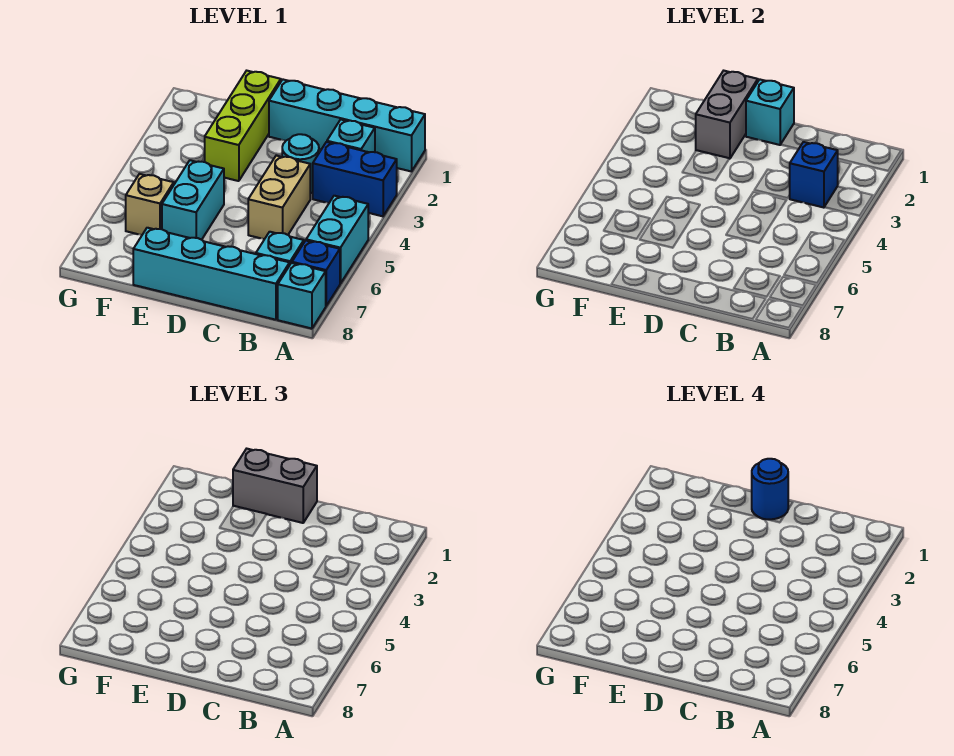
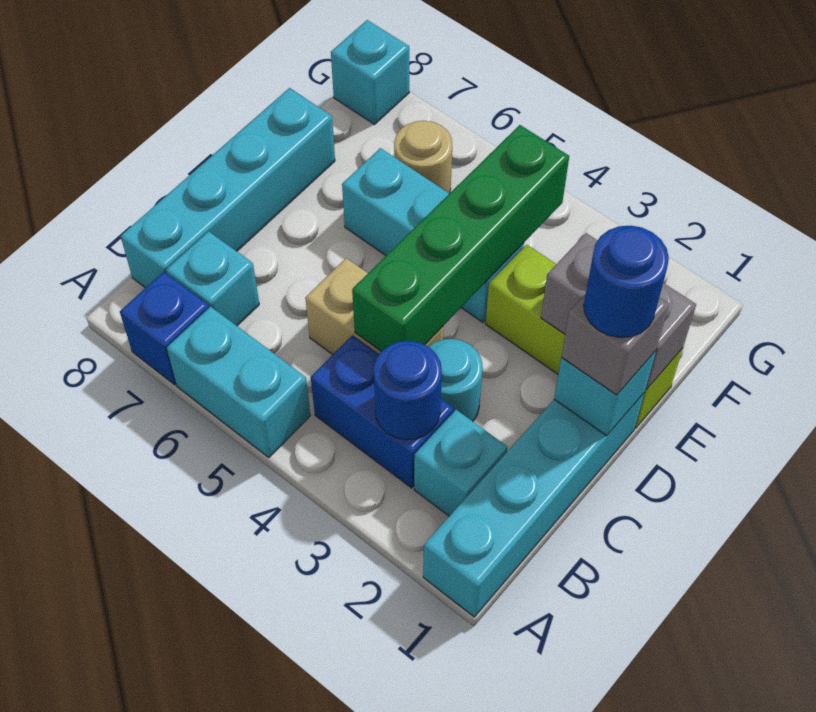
blue brick A3:B3 level 1 -> blue brick B3:B4 level 1
cyan brick A8 level 1 -> cyan brick G8 level 1
blue brick B3 level 2 -> blue round brick B3 level 2
none -> green brick C4:F4 level 2
grey brick D1:E1 level 3 -> grey brick D1 level 3
cyan brick E5:E6 level 1 -> cyan brick E4:E6 level 1
tan brick F6 level 1 -> tan round brick F6 level 1

